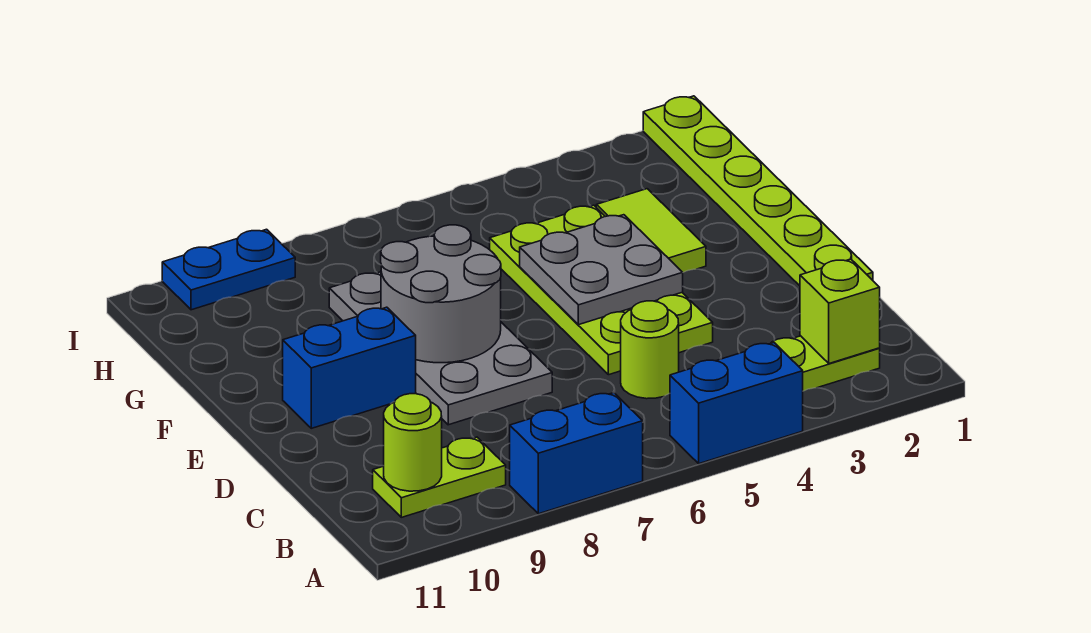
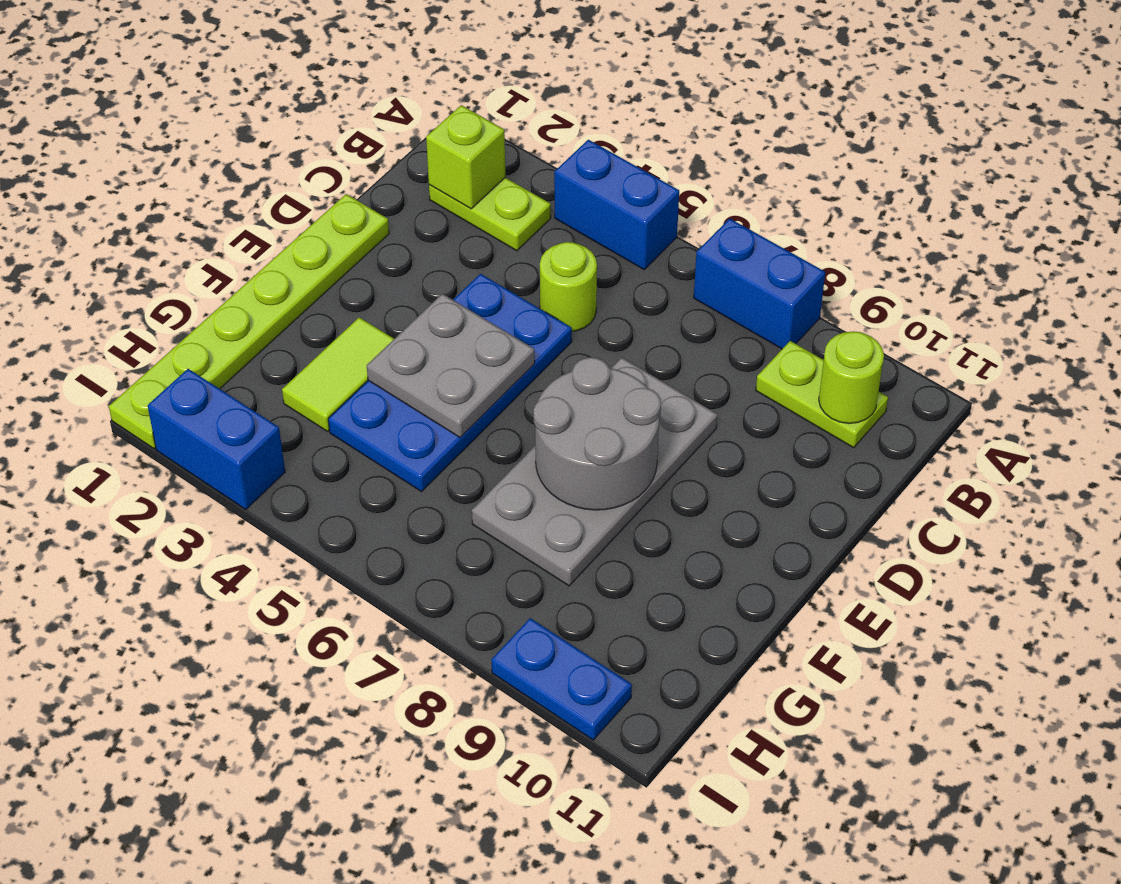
lime plate D4:G5 level 1 -> blue plate D4:G5 level 1
blue brick E9:E10 level 1 -> blue brick I2:I3 level 1

